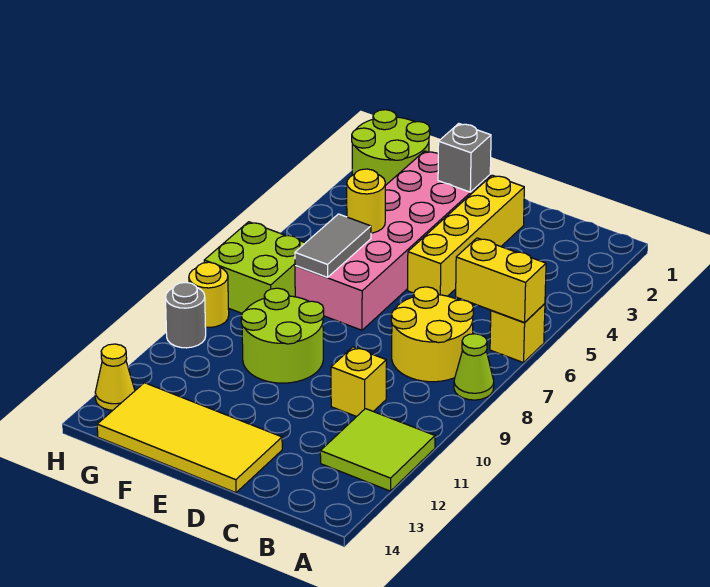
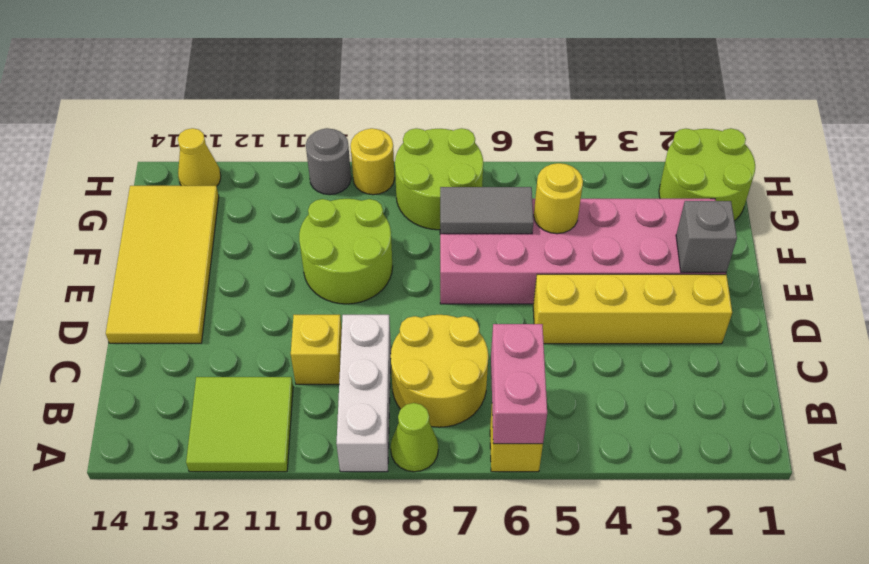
yellow brick A6:B6 level 2 -> pink brick A6:B6 level 2
none -> white brick A9:C9 level 1
lime brick G7:H8 level 1 -> lime round brick G7:H8 level 1

